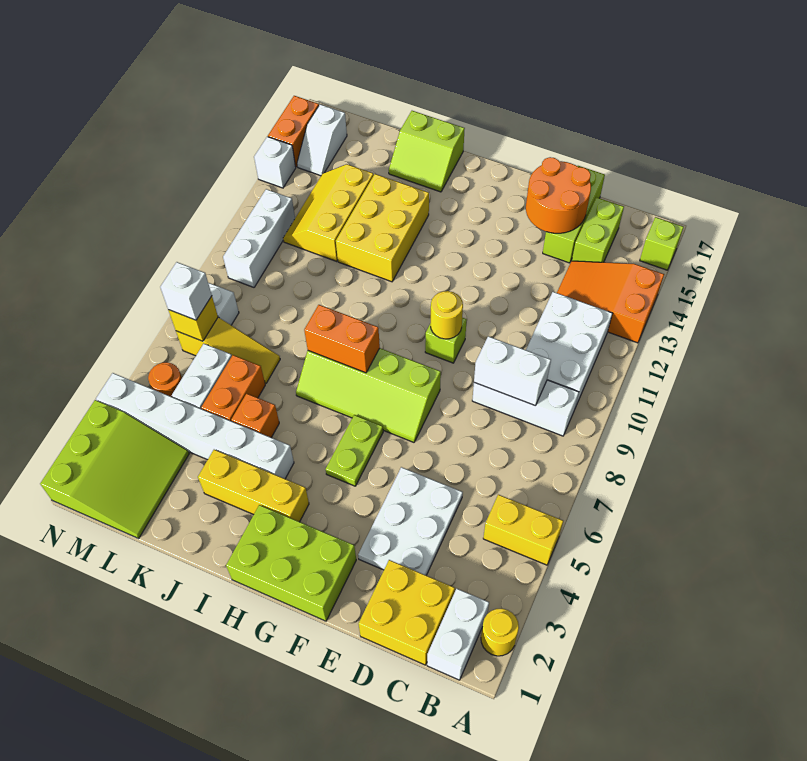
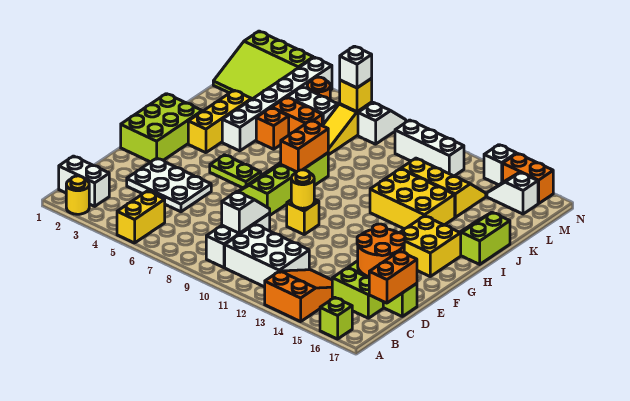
yellow brick C1:D2 level 1 -> yellow brick G15:H16 level 1
white brick C9:D9 level 2 -> white slope C9:D9 level 2 top C
none -> orange brick C17:D17 level 2
lime brick F10 level 1 -> yellow brick F10 level 1

